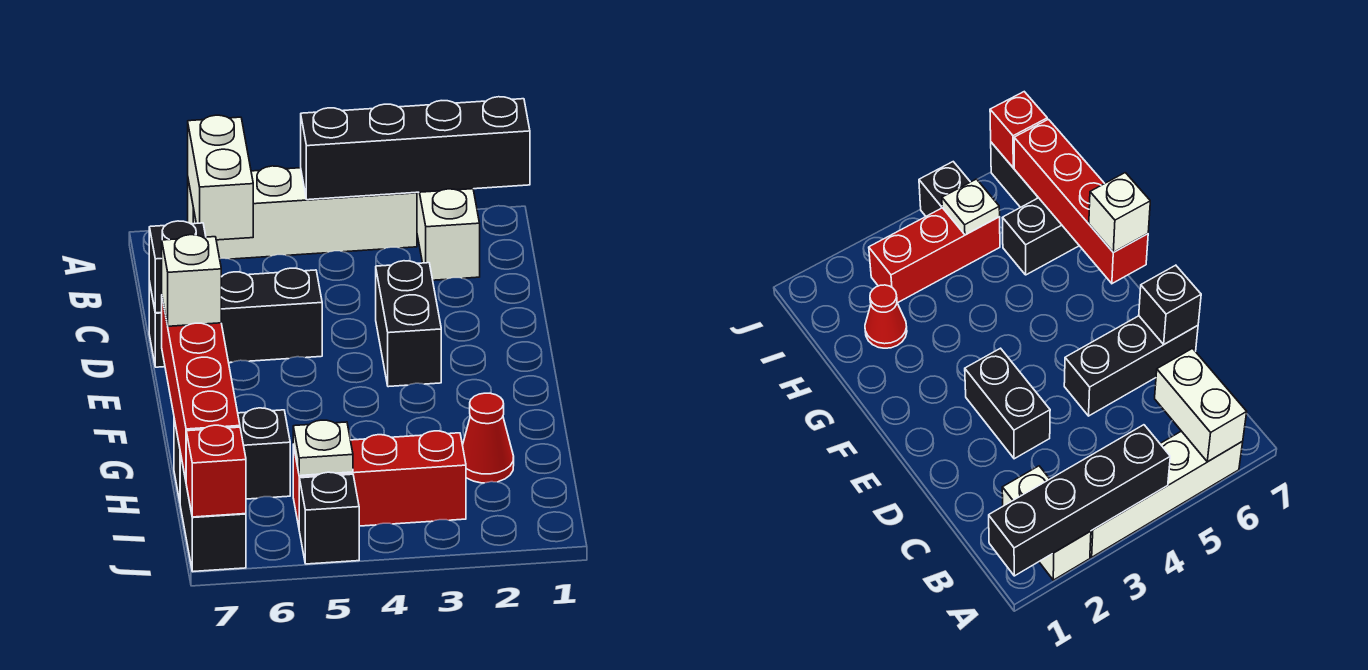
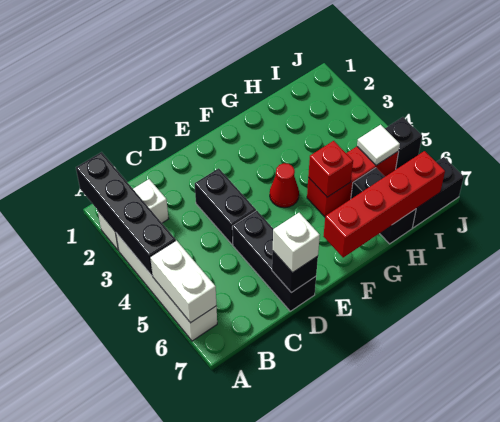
white brick A6:B6 level 2 -> white brick A5:A6 level 2
black brick D3:E3 level 1 -> black brick D3:D4 level 1
white brick F7 level 3 -> white brick D7 level 3
red cone H2 level 1 -> red cone F4 level 1
red brick I3:I5 level 1 -> red brick G5:I5 level 1
white plate I5 level 2 -> white tile I5 level 2
red brick J7 level 2 -> red brick G5 level 2

